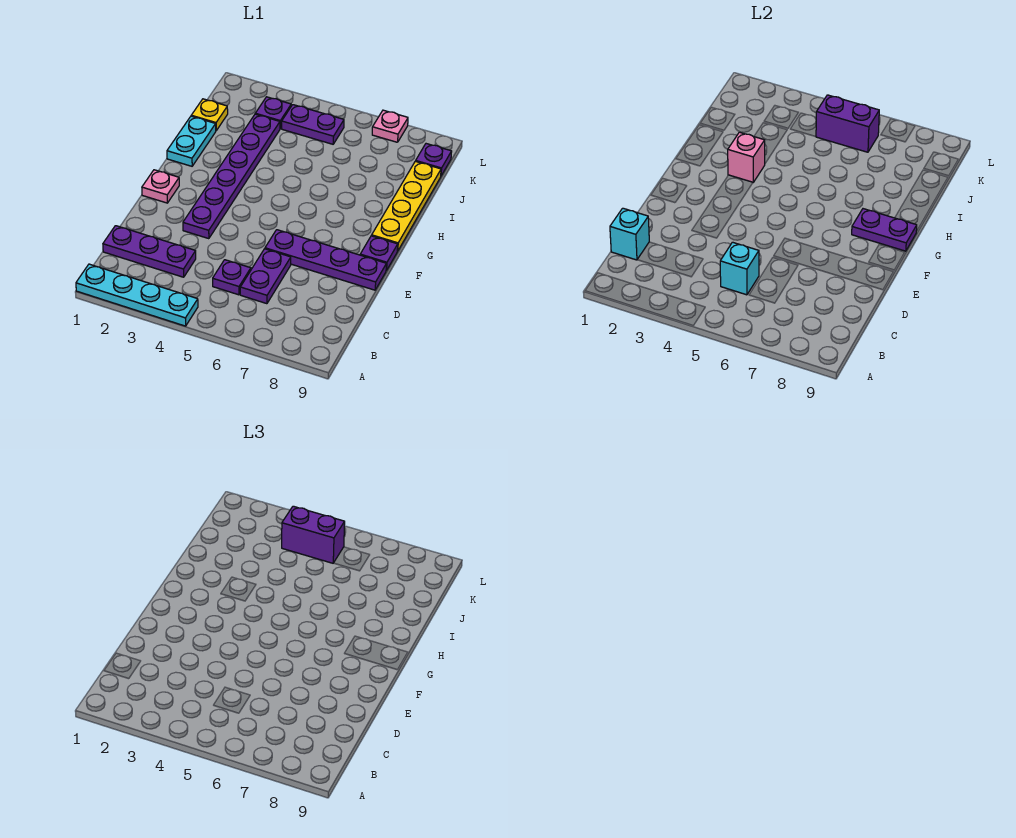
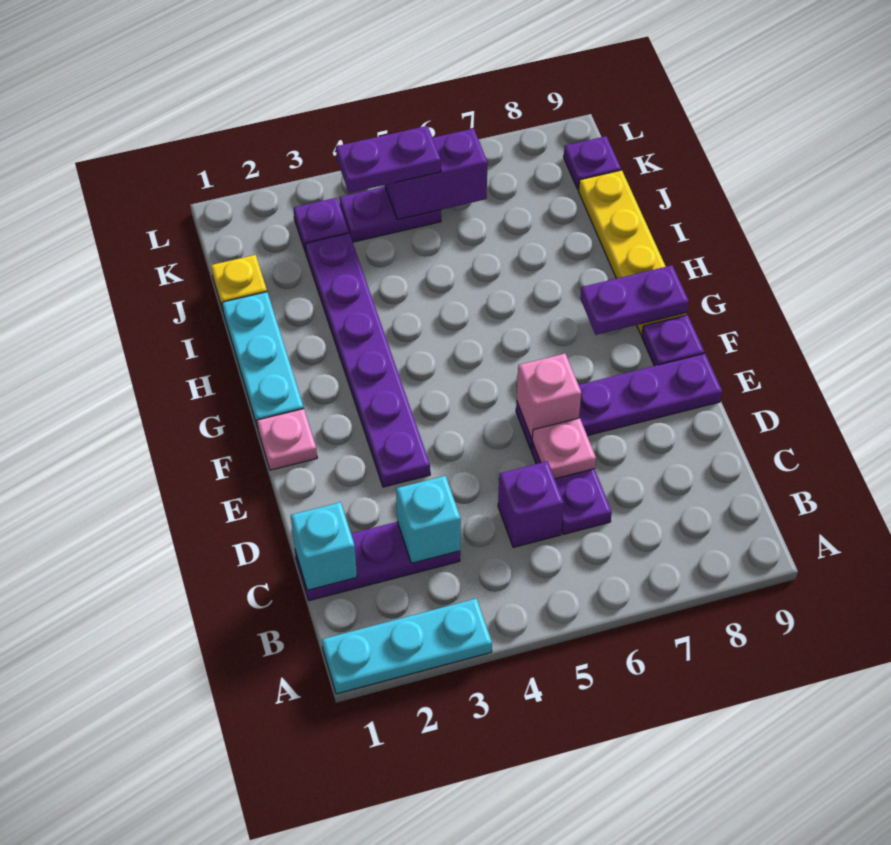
cyan plate A1:A4 level 1 -> cyan plate A1:A3 level 1
purple plate C5 level 1 -> purple brick C5 level 1
cyan brick C5 level 2 -> cyan brick C3 level 2
cyan plate H1:I1 level 1 -> cyan plate G1:I1 level 1
pink brick H3 level 2 -> pink brick E6 level 2
purple brick K4:K5 level 3 -> purple plate K4:K5 level 3
pink plate L7 level 1 -> pink plate D6 level 2

